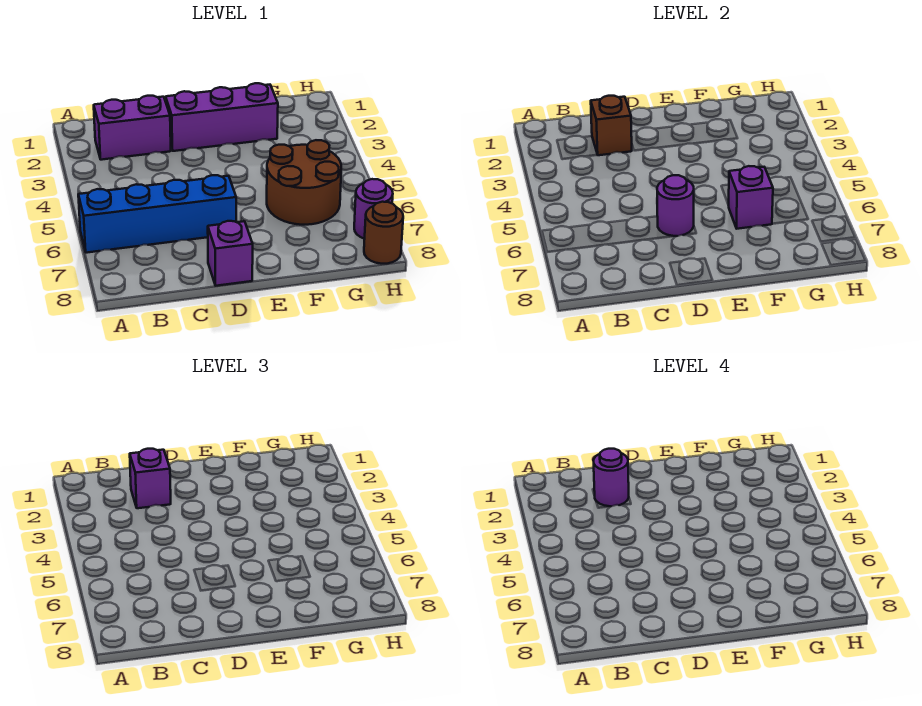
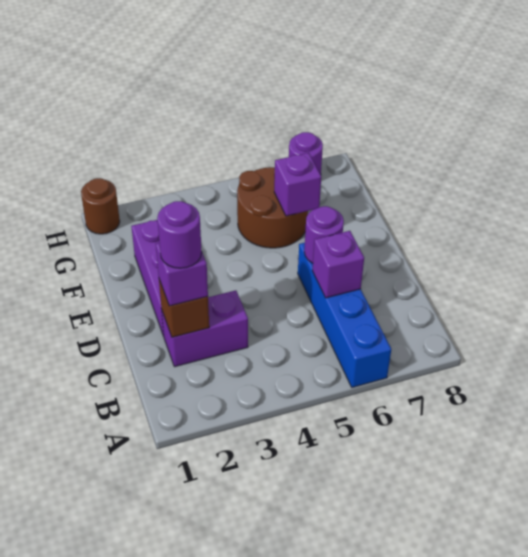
purple brick B2:C2 level 1 -> purple brick C2:C3 level 1
purple brick D8 level 1 -> purple brick C6 level 2
brown round brick H8 level 1 -> brown round brick H1 level 1

